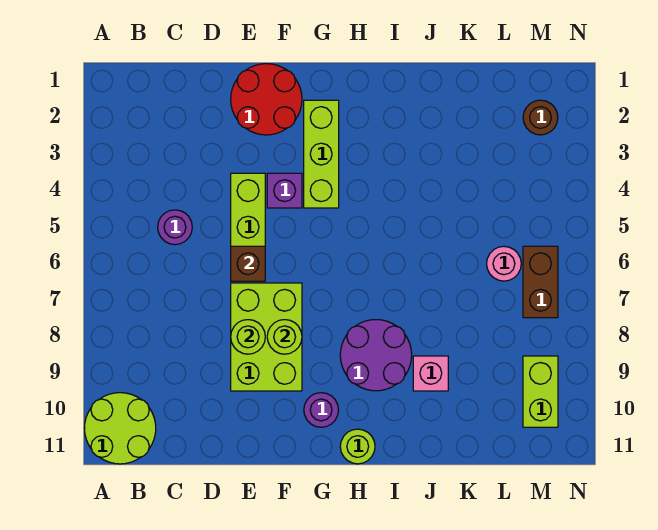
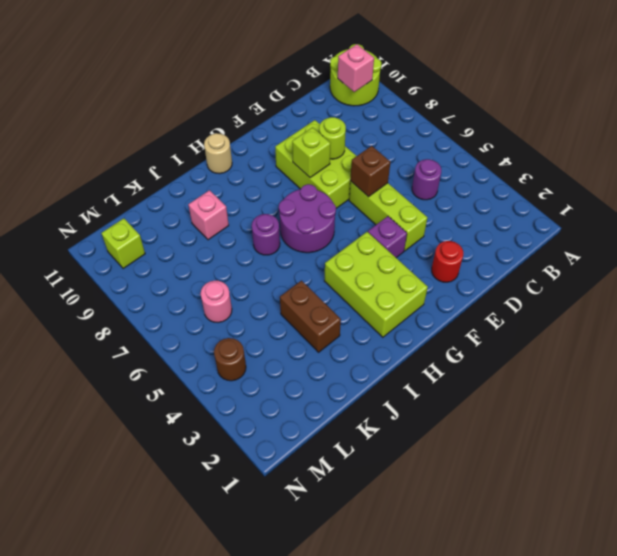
none -> pink brick B10 level 2
red round brick E1:F2 level 1 -> red round brick E2 level 1
lime round brick F8 level 2 -> lime brick F8 level 2
lime brick G2:G4 level 1 -> lime brick G2:H4 level 1
purple round brick G10 level 1 -> purple round brick I7 level 1
purple round brick H8:I9 level 1 -> purple round brick G6:H7 level 1
lime round brick H11 level 1 -> tan round brick H11 level 1
brown round brick M2 level 1 -> brown round brick M4 level 1
brown brick M6:M7 level 1 -> brown brick J3:J4 level 1
lime brick M9:M10 level 1 -> lime brick M10 level 1

